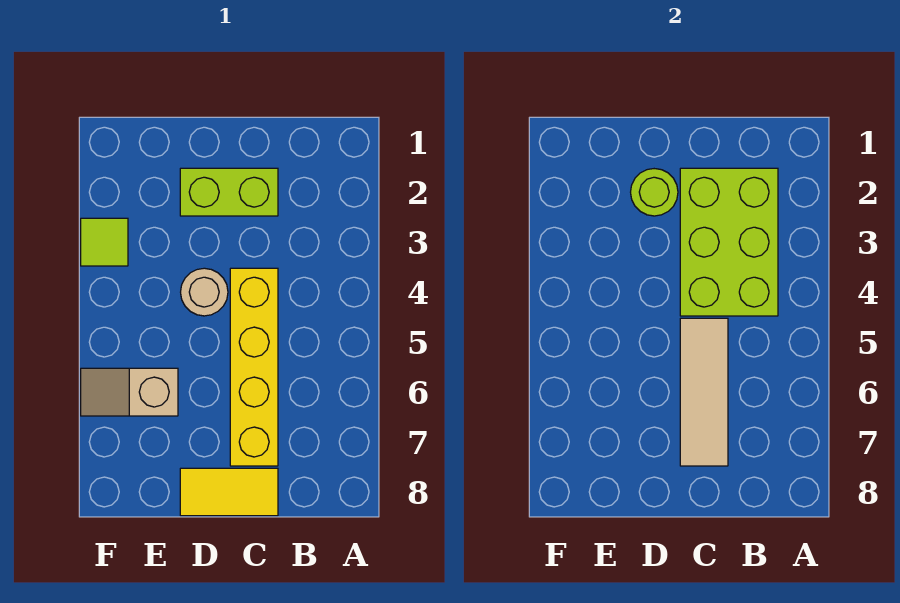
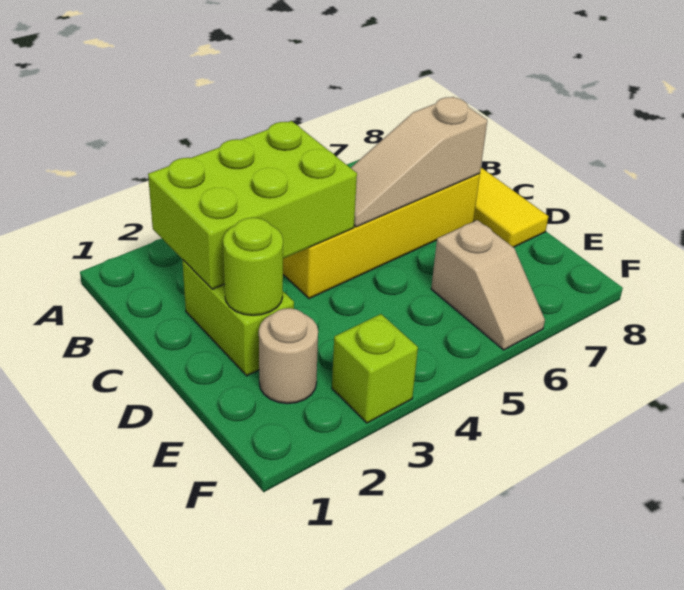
tan tile C5:C7 level 2 -> tan slope C5:C7 level 2 top 7
tan round brick D4 level 1 -> tan round brick E2 level 1
lime tile F3 level 1 -> lime brick F3 level 1

